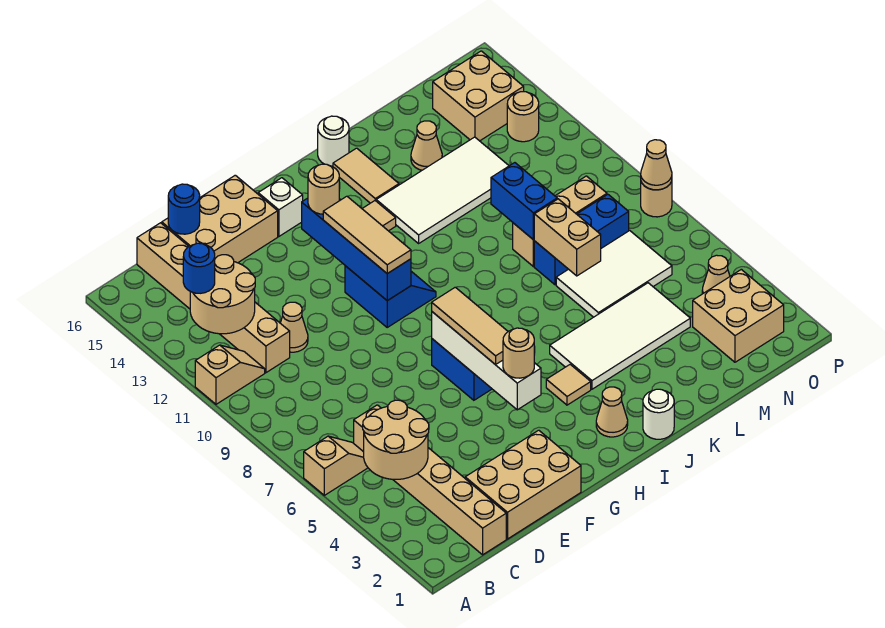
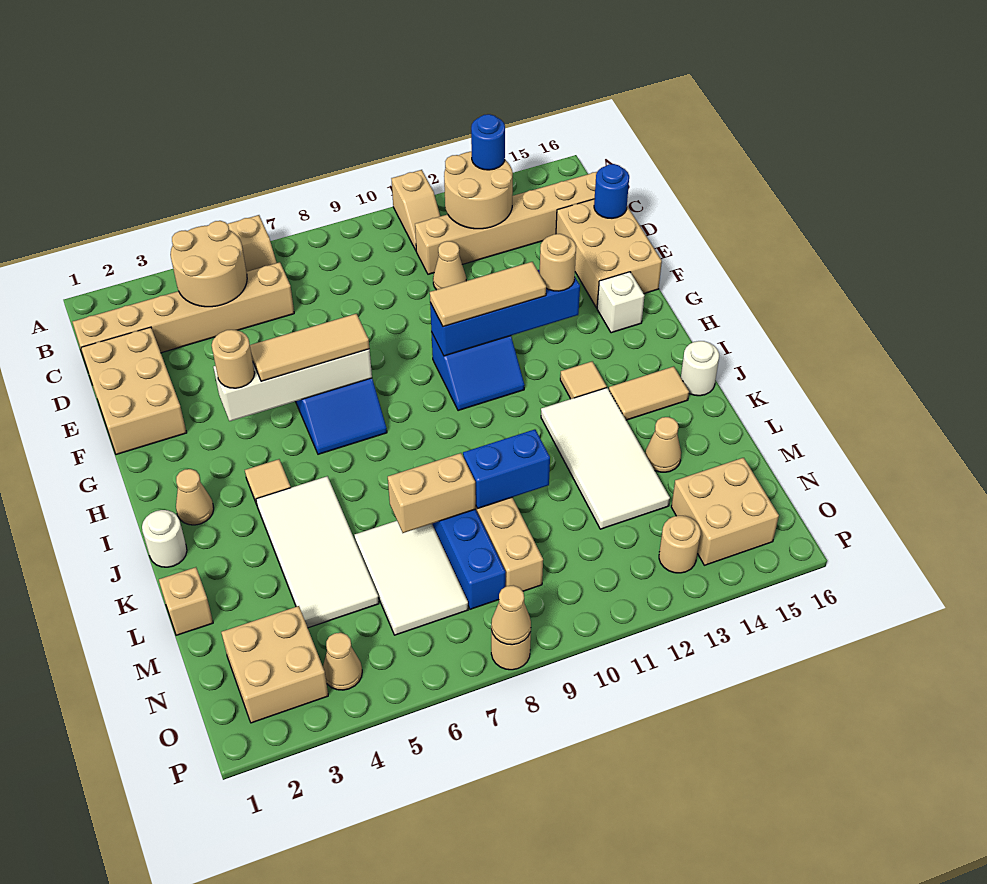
none -> tan brick L1 level 1

